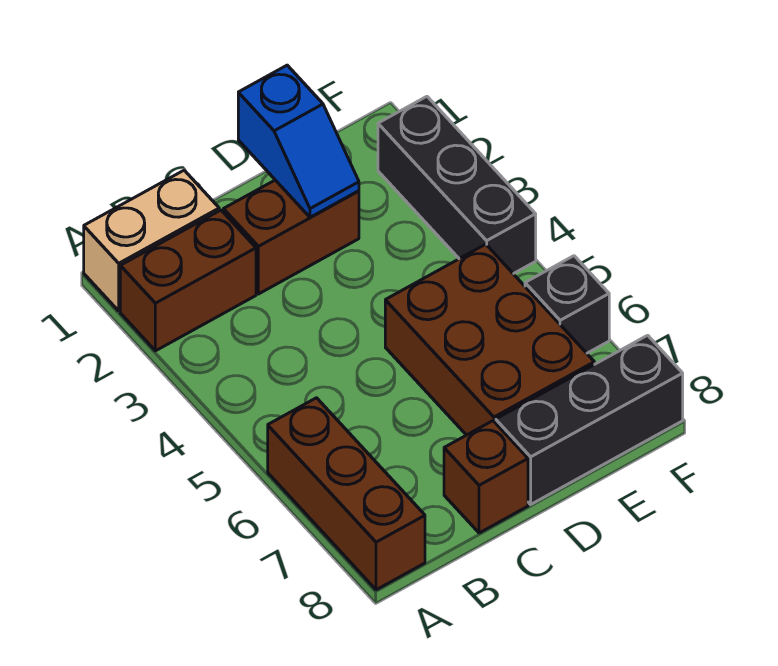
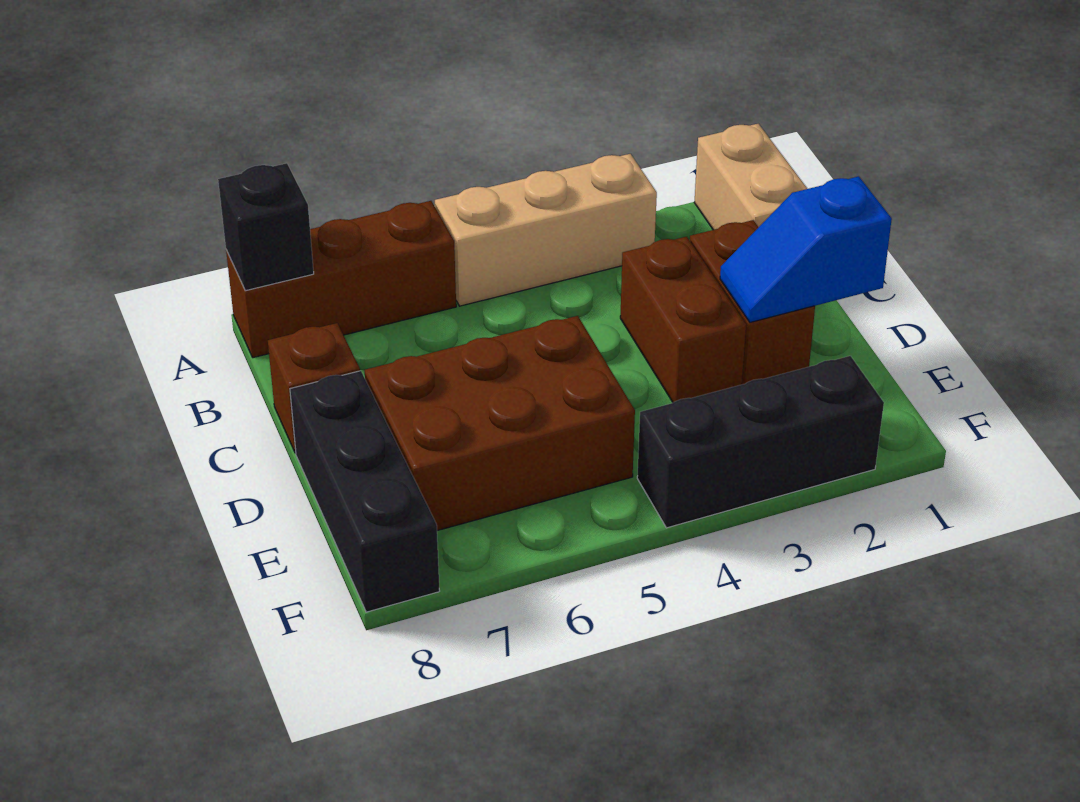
brown brick A2:B2 level 1 -> brown brick C3:D3 level 1
none -> tan brick A3:A5 level 1
black brick F6 level 1 -> black brick A8 level 2

